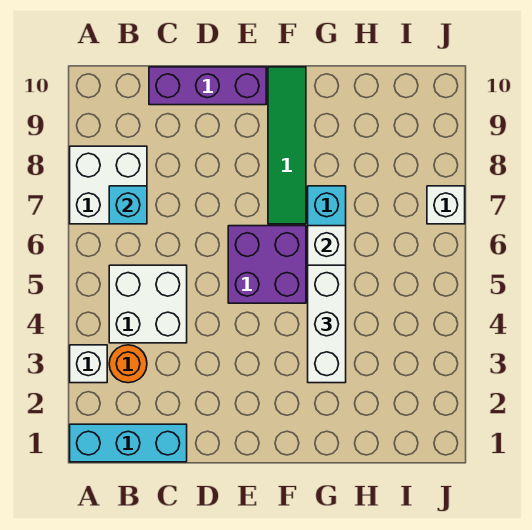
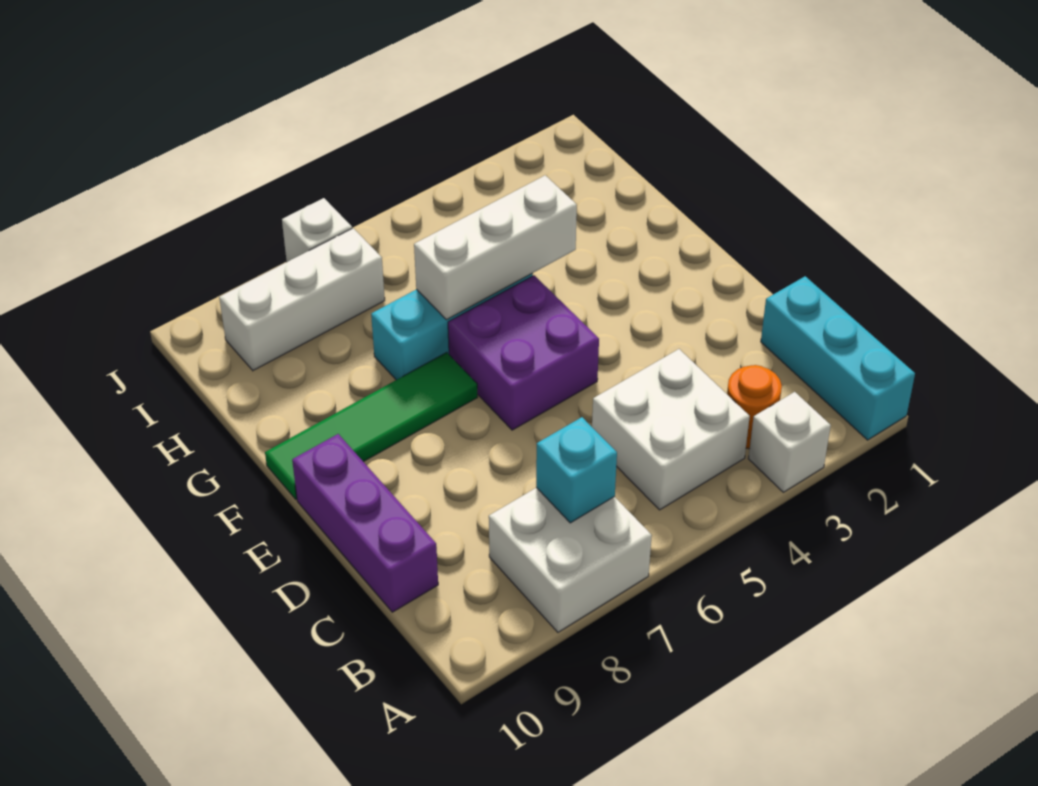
white brick G3:G5 level 3 -> white brick I7:I9 level 1

